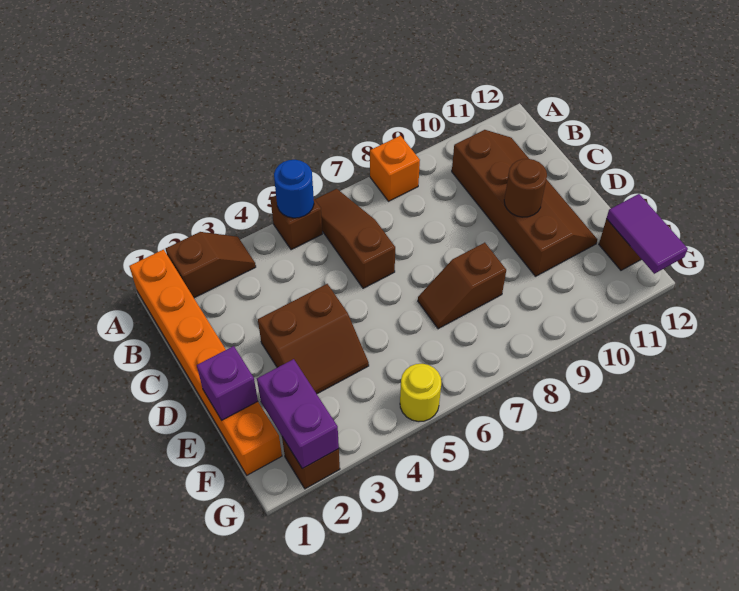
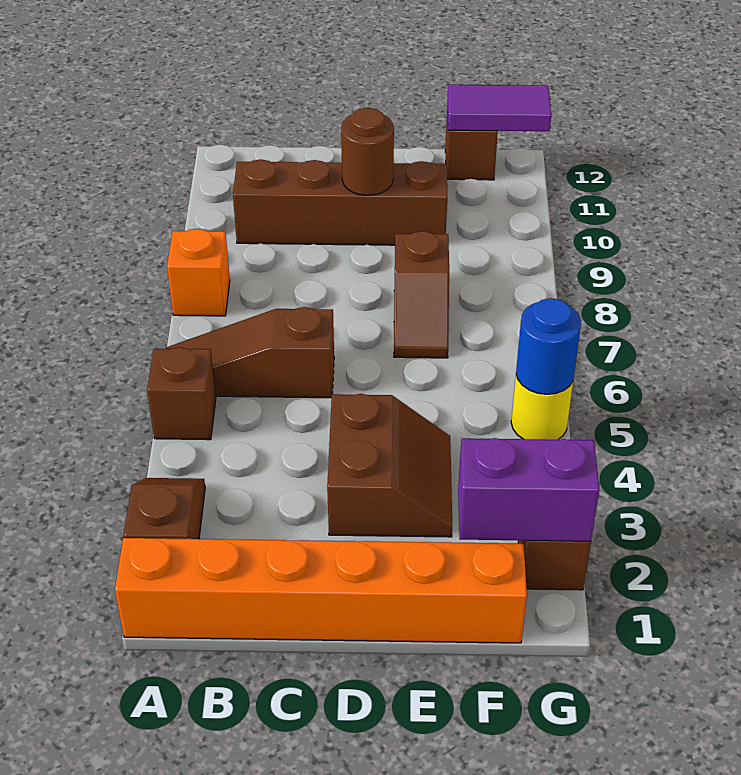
blue round brick A5 level 2 -> blue round brick G5 level 2
purple brick E1 level 2 -> none

